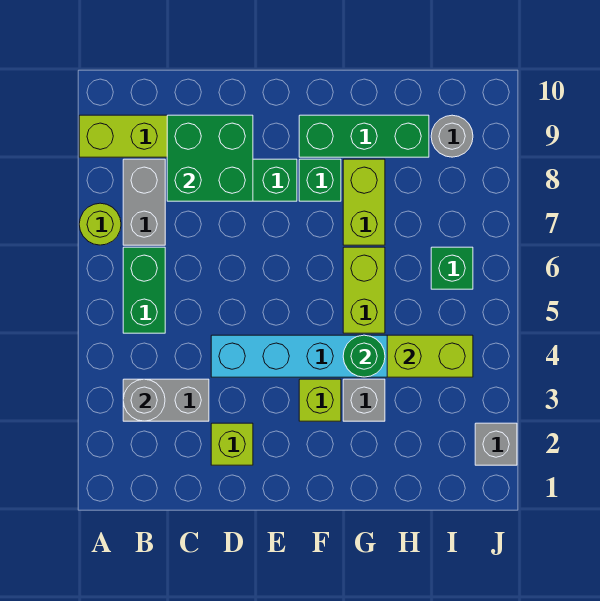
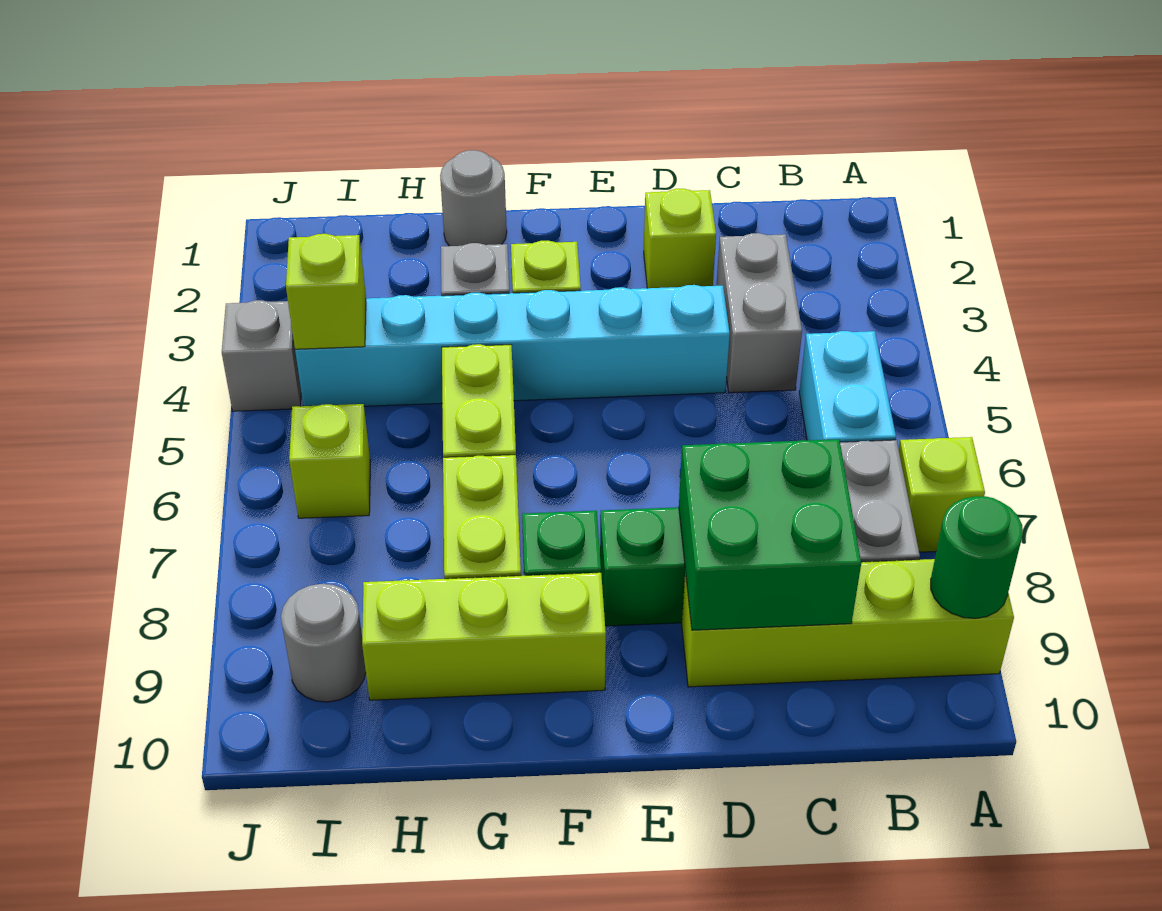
lime round brick A7 level 1 -> lime brick A7 level 1
grey brick B3:C3 level 1 -> grey brick C3:C4 level 1
grey round brick B3 level 2 -> grey round brick G1 level 1
green brick B5:B6 level 1 -> cyan brick B5:B6 level 1
green brick F9:H9 level 1 -> lime brick F9:H9 level 1
green round brick G4 level 2 -> green round brick A9 level 2
lime brick H4:I4 level 2 -> lime brick I4 level 2
green brick I6 level 1 -> lime brick I6 level 1
grey brick J2 level 1 -> grey brick J4 level 1

